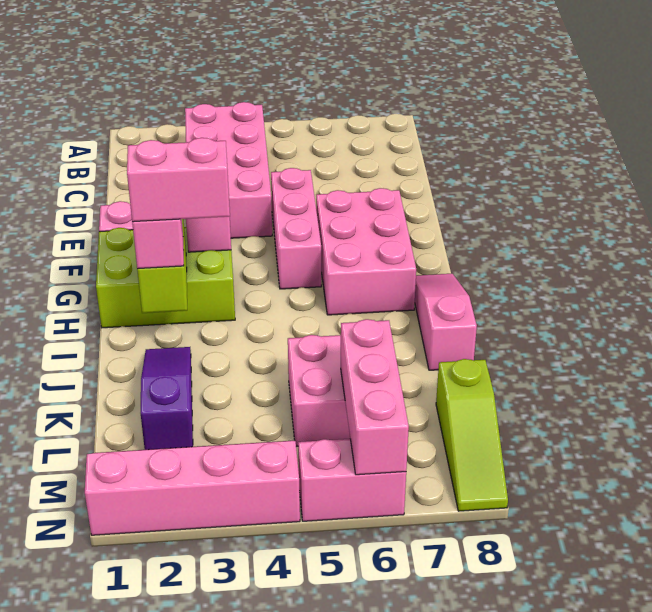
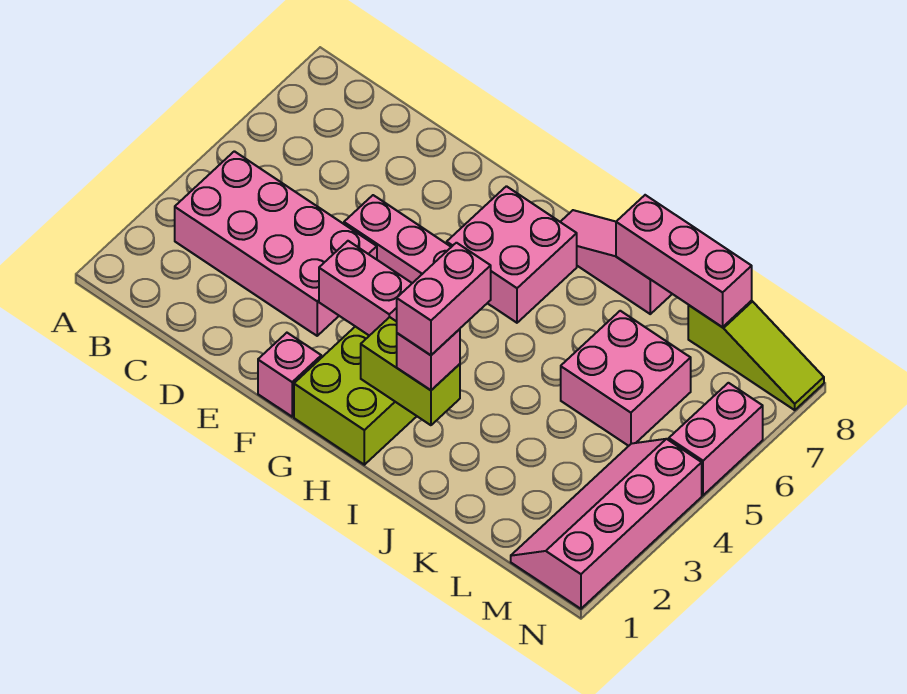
pink brick F6:H7 level 1 -> pink brick G6:H7 level 1
purple slope J2:L2 level 1 top L -> none
pink brick L6:N6 level 2 -> pink brick J8:L8 level 2

